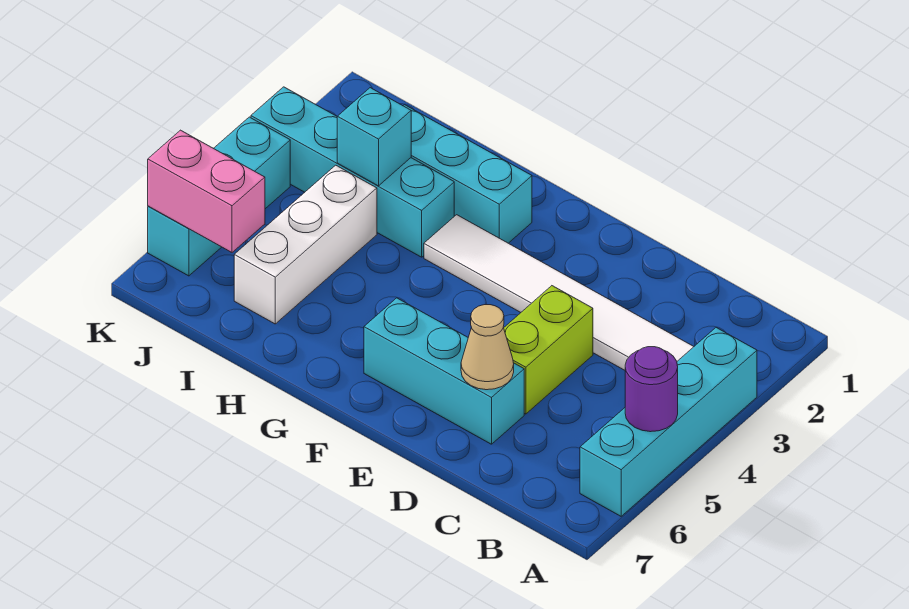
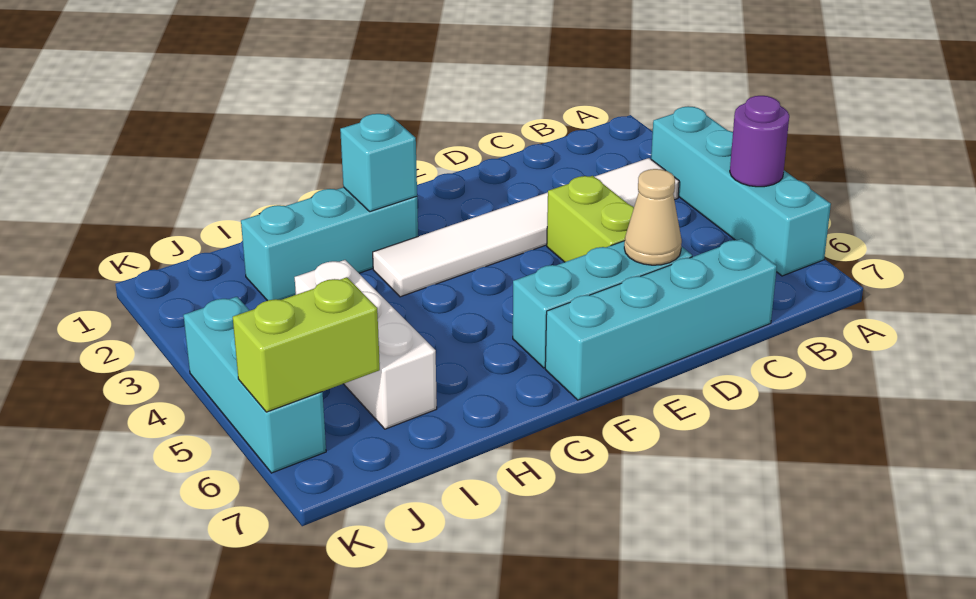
cyan brick H3:K3 level 1 -> cyan brick C7:F7 level 1
cyan brick I3 level 2 -> cyan brick G2 level 2
pink brick J6:K6 level 2 -> lime brick J6:K6 level 2

